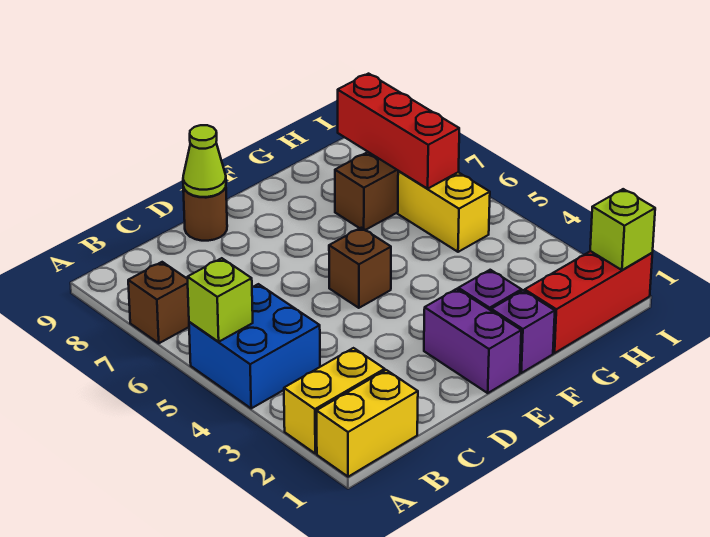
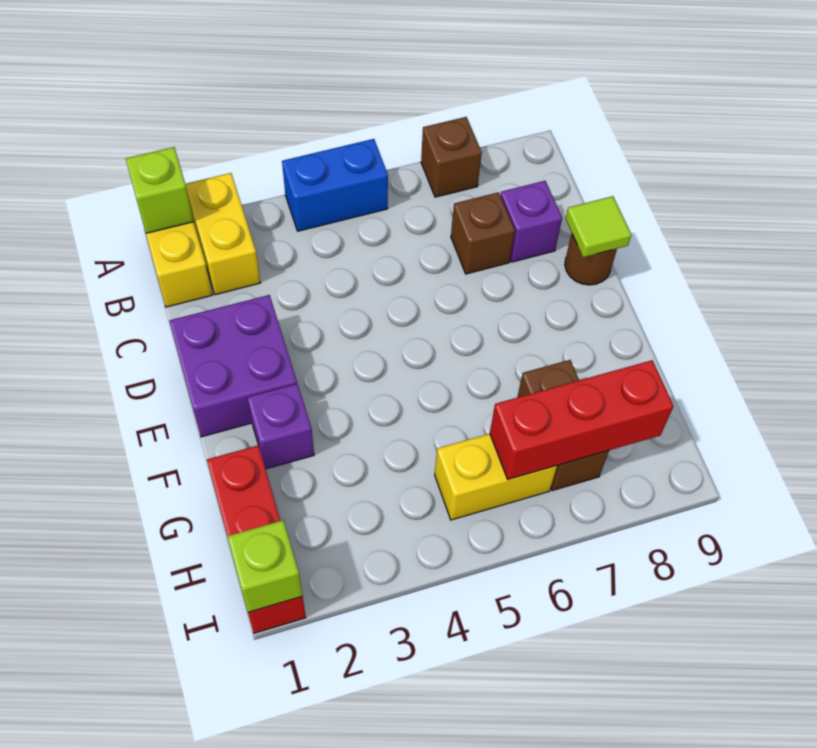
blue brick A4:B5 level 1 -> blue brick A4:A5 level 1
lime brick A5 level 2 -> lime brick A1 level 2
lime cone D9 level 2 -> lime tile D9 level 2
purple brick E1:E2 level 1 -> purple brick D1:E2 level 1
brown brick E5 level 1 -> brown brick C7 level 1
purple brick F1 level 1 -> purple brick C8 level 1

